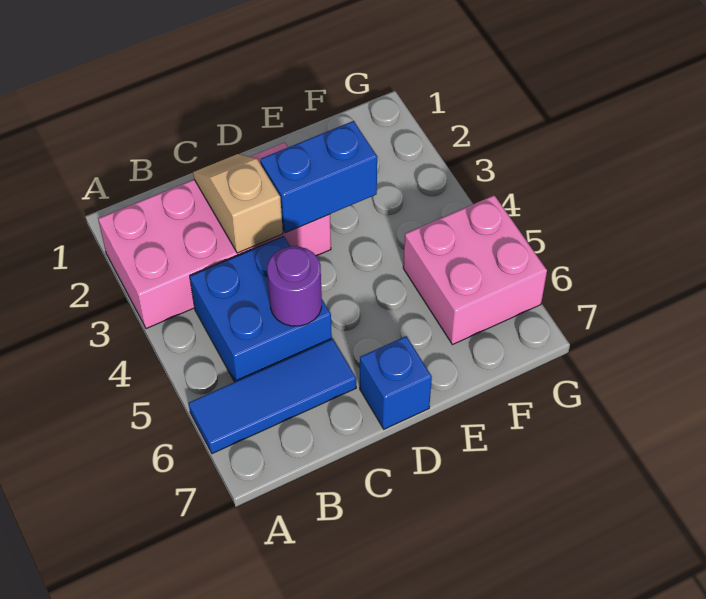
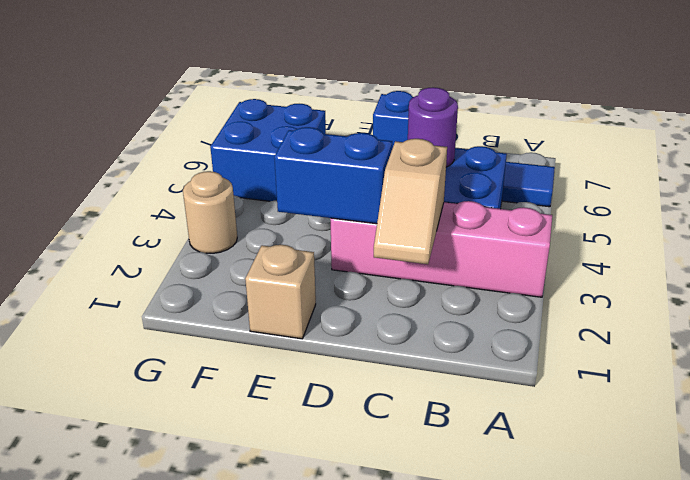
pink brick A2:D3 level 1 -> pink brick A3:D3 level 1
none -> tan brick E1 level 1
pink brick F5:G6 level 1 -> blue brick F5:G6 level 1
none -> tan round brick G3 level 1

